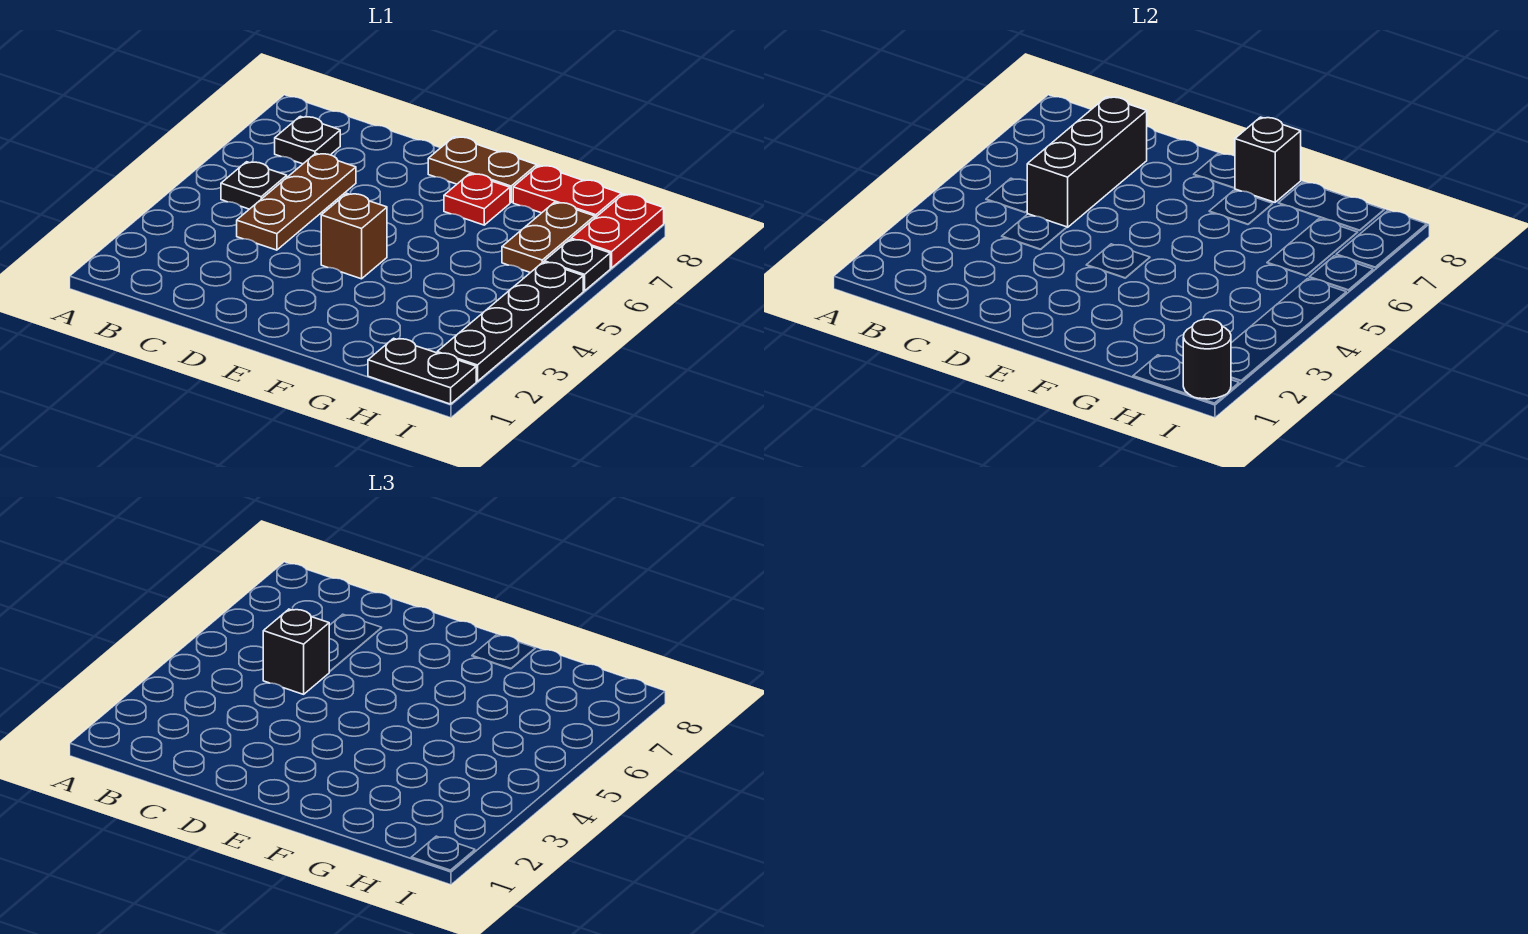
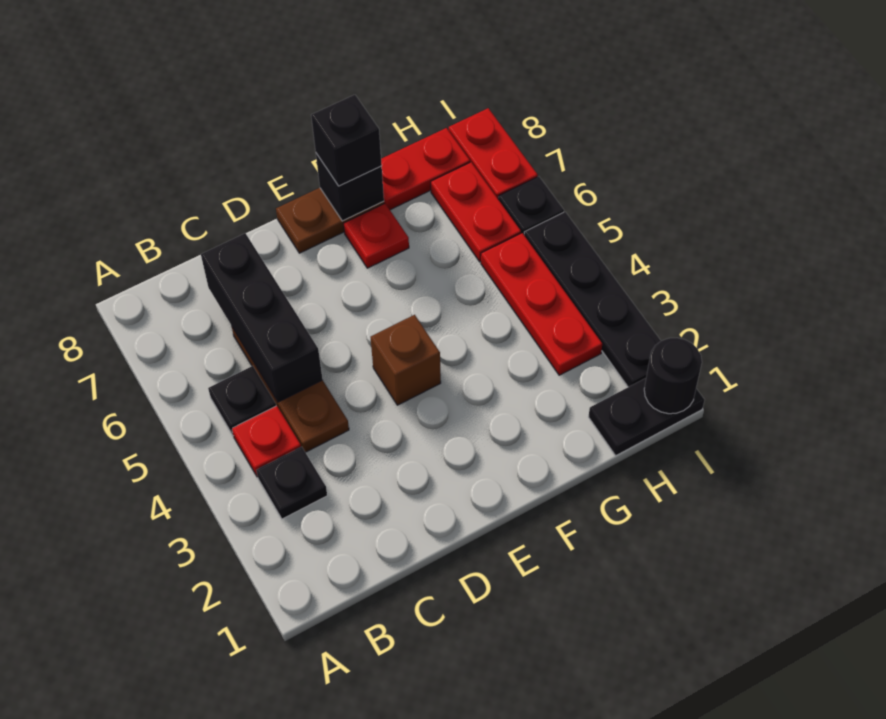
none -> red plate B4 level 1
black plate B7 level 1 -> black plate B3 level 1
black brick C5 level 3 -> black brick F8 level 3
none -> red plate H3:H5 level 1
brown plate H6:H7 level 1 -> red plate H6:H7 level 1

